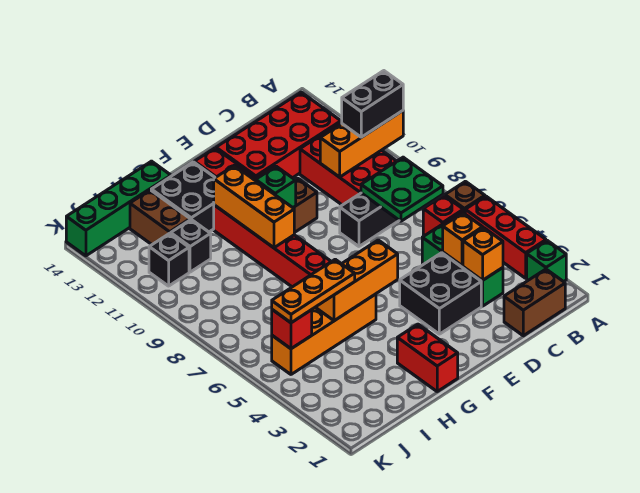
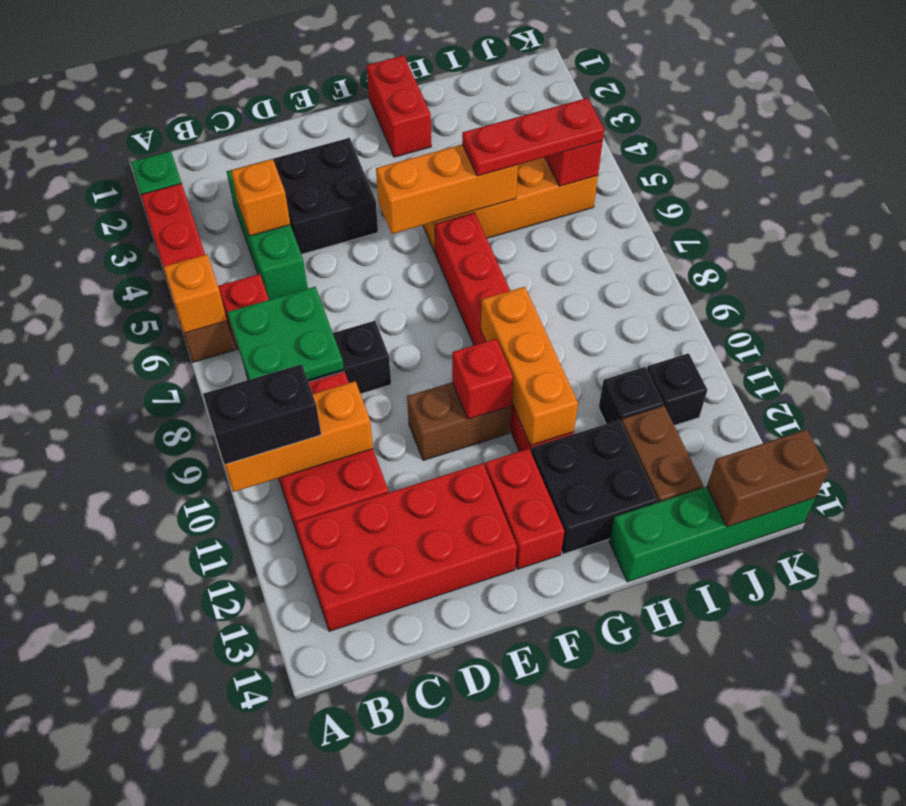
brown brick B1:C1 level 1 -> brown brick J14:K14 level 2
orange brick C3 level 2 -> orange brick A6 level 2
green brick F10 level 2 -> red brick F10 level 2
orange plate H5:J5 level 3 -> red plate H5:J5 level 3

